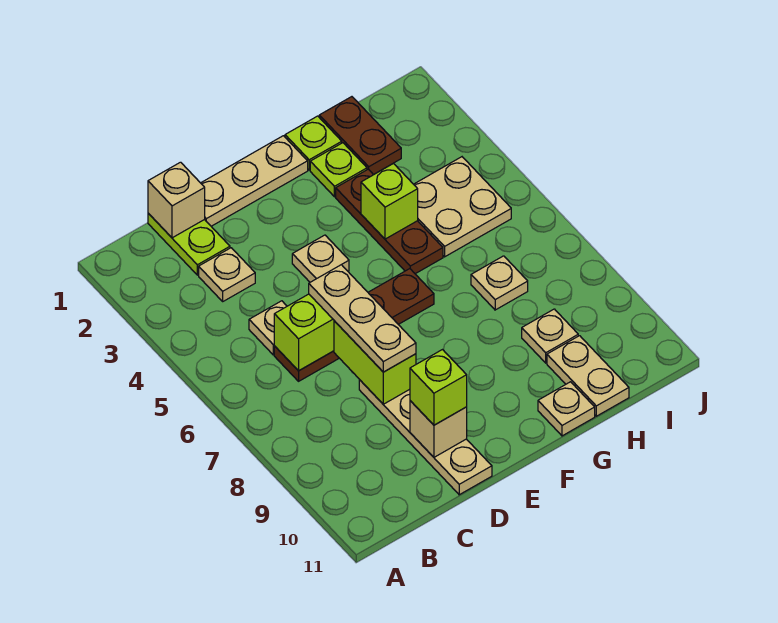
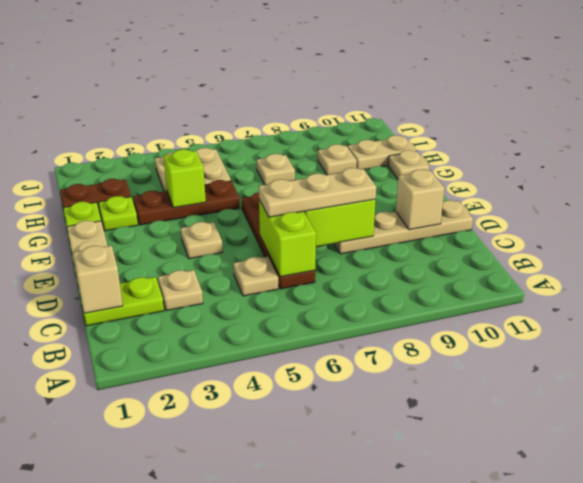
lime brick D10 level 3 -> none

